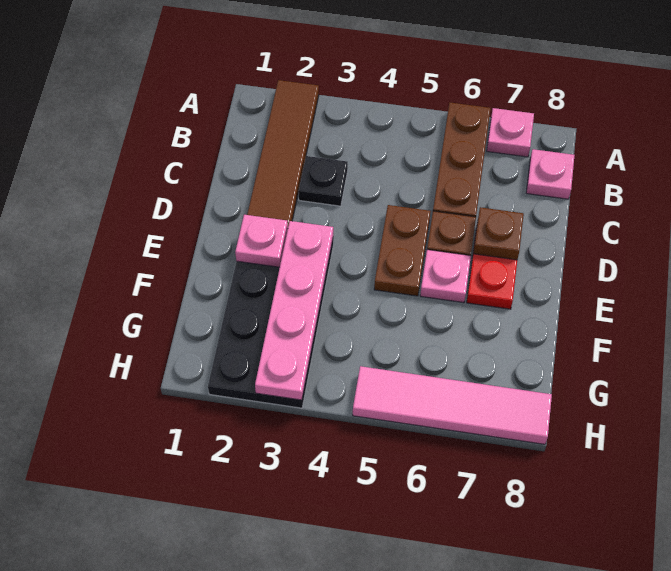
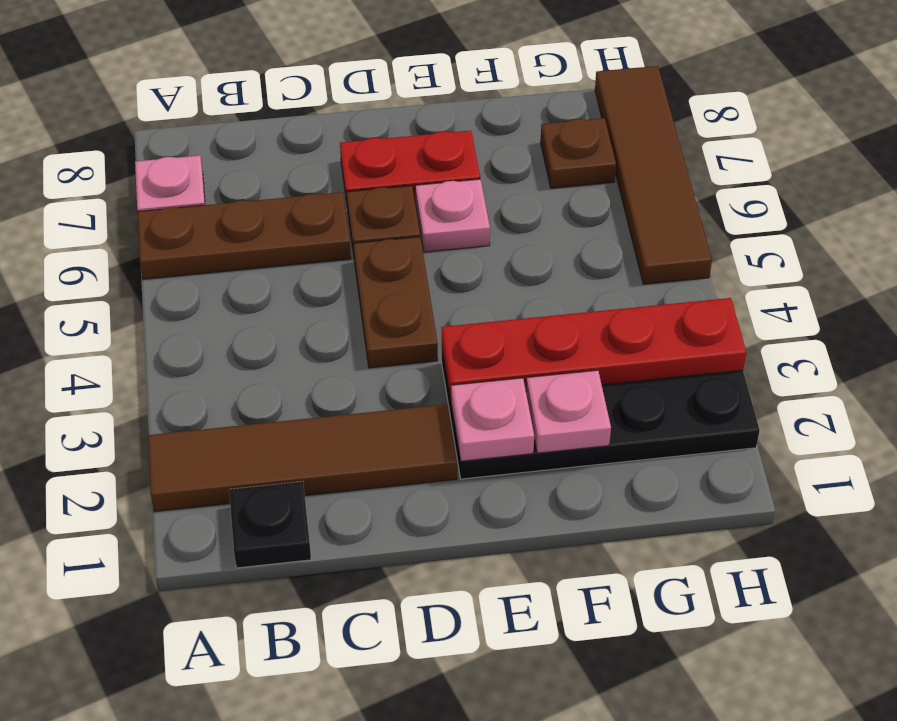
pink plate B8 level 1 -> pink plate F2 level 2
black plate C3 level 1 -> black plate B1 level 1
brown plate D5:E5 level 1 -> brown plate D4:D5 level 1
brown plate D7 level 2 -> brown plate G7 level 1
pink plate E3:H3 level 2 -> red plate E3:H3 level 2
pink tile H5:H8 level 1 -> brown tile H5:H8 level 1

